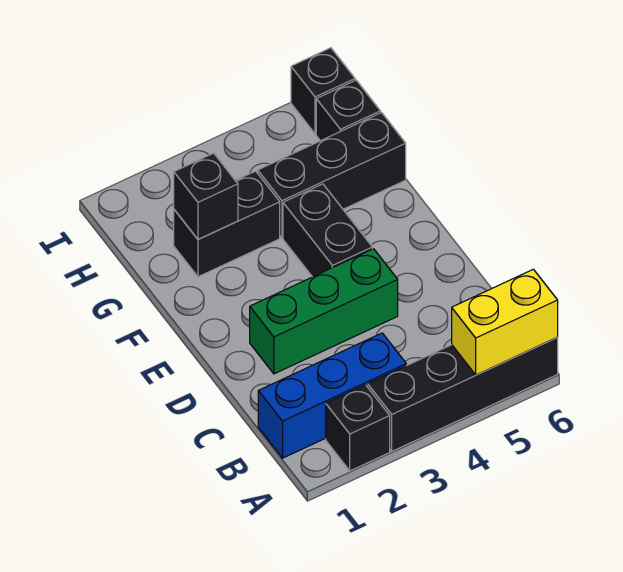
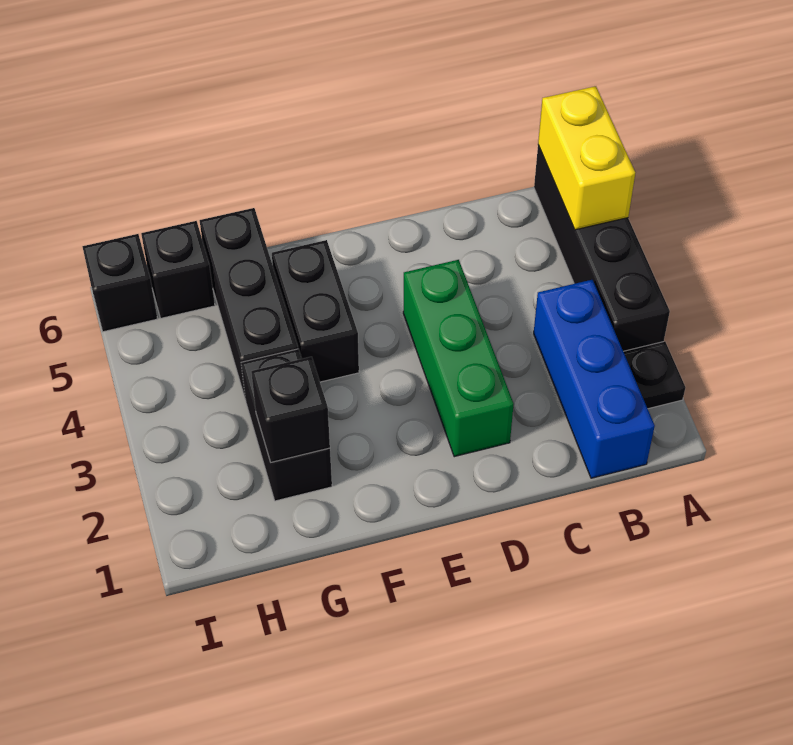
black brick A2 level 1 -> black plate A2 level 1
black brick E4:F4 level 1 -> black brick F4:F5 level 1

